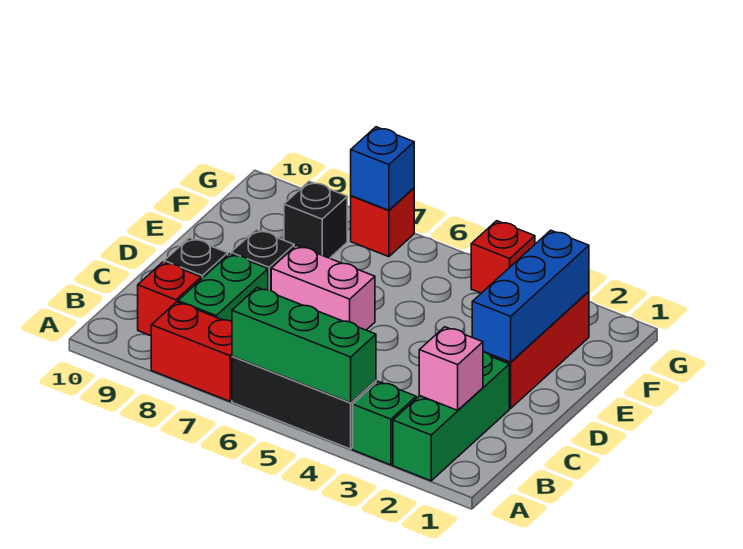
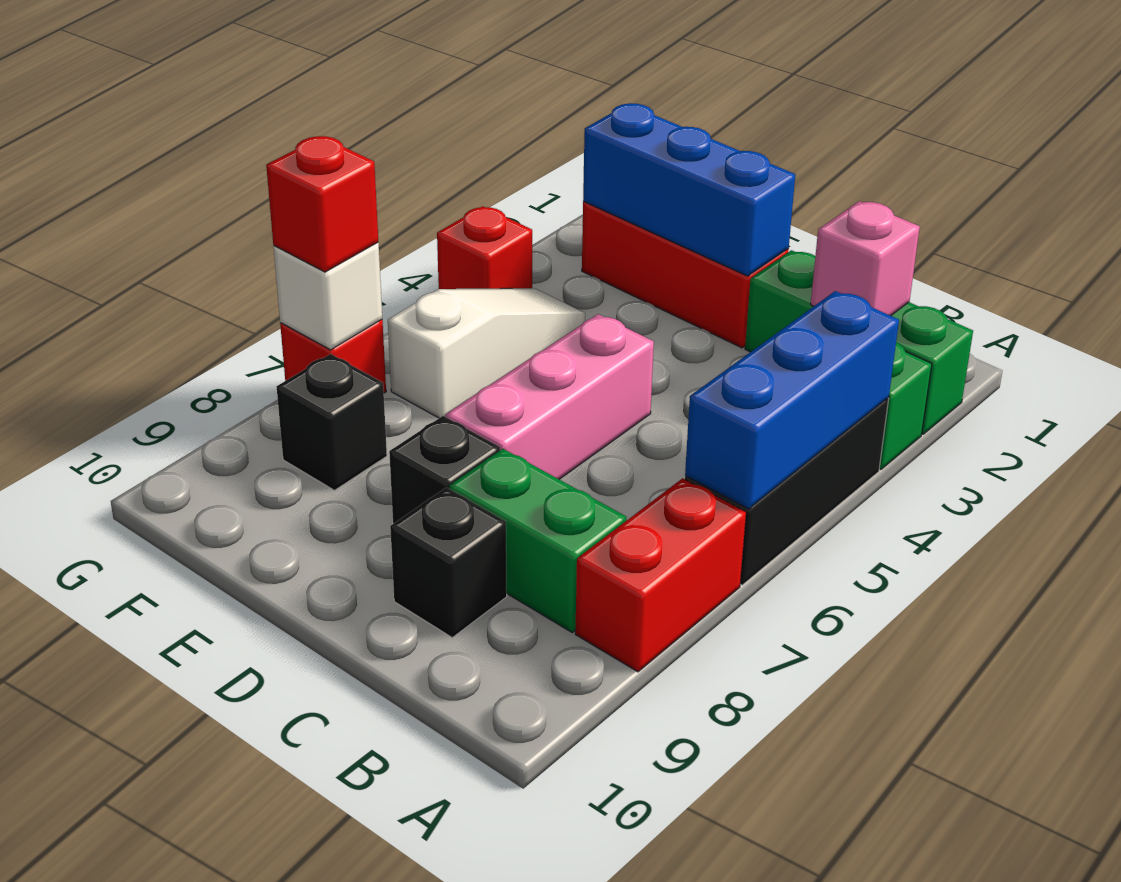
green brick A4:A6 level 2 -> blue brick A4:A6 level 2
red brick B9 level 1 -> red brick G7 level 3
pink brick D6:D7 level 1 -> pink brick D5:D7 level 1
none -> white slope F4:F6 level 1 top 6
blue brick G7 level 2 -> white brick G7 level 2

